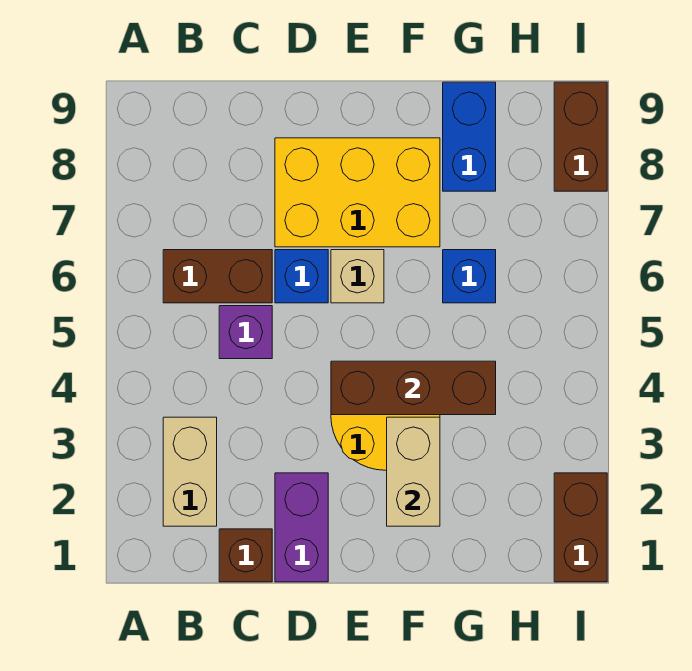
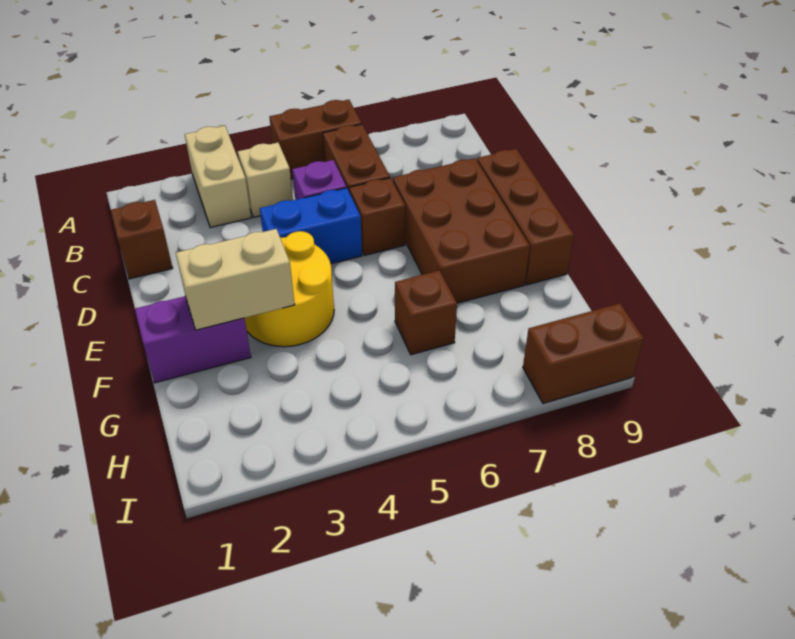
tan brick B2:B3 level 1 -> tan brick A3:B3 level 1
purple brick D1:D2 level 1 -> purple brick F1:F2 level 1
blue brick D6 level 1 -> brown brick D6 level 1
yellow brick D7:F8 level 1 -> brown brick D7:F8 level 1
brown brick E4:G4 level 2 -> brown brick D9:F9 level 1
tan brick E6 level 1 -> tan brick B4 level 1
blue brick G6 level 1 -> brown brick G6 level 1
blue brick G8:G9 level 1 -> blue brick D4:D5 level 1
brown brick I1:I2 level 1 -> brown brick A5:A6 level 1

